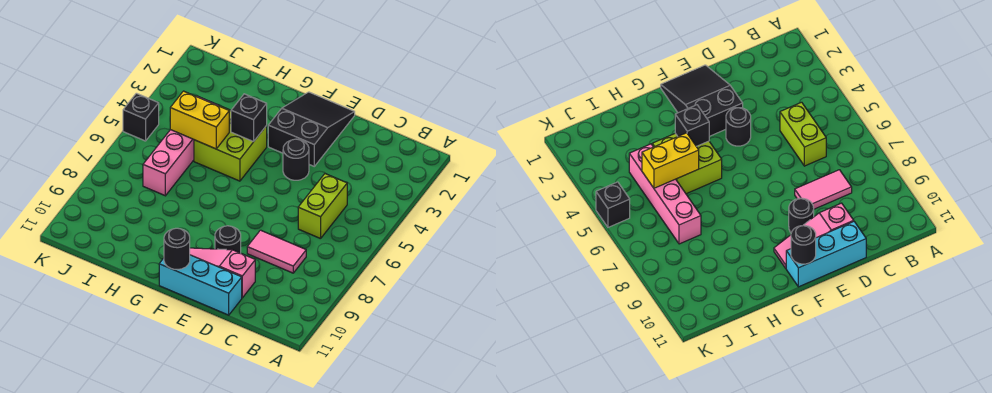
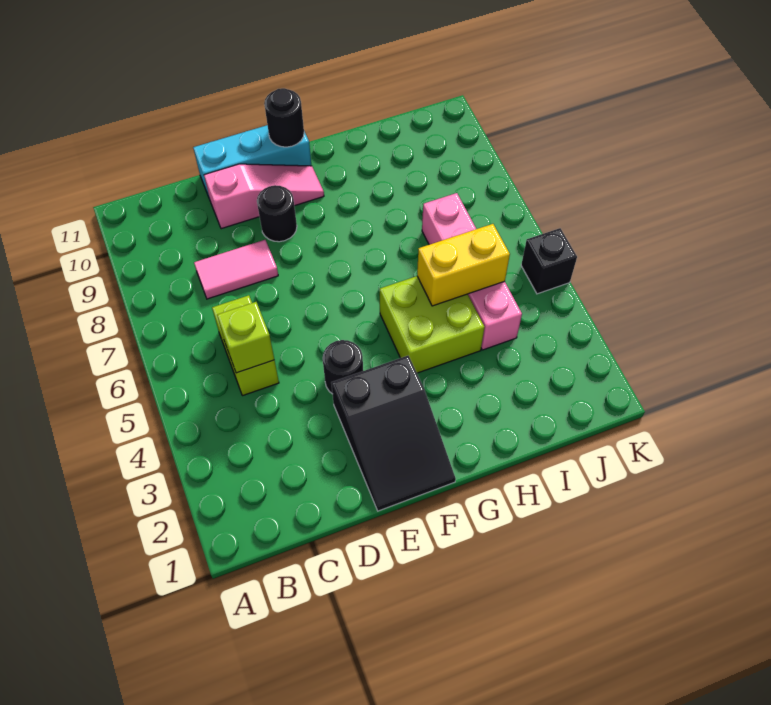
none -> lime brick C5 level 2
black brick G4 level 2 -> none

